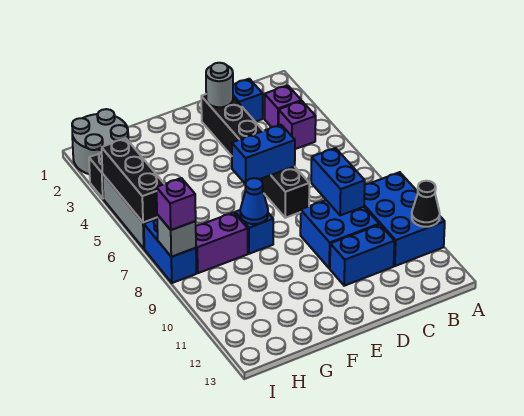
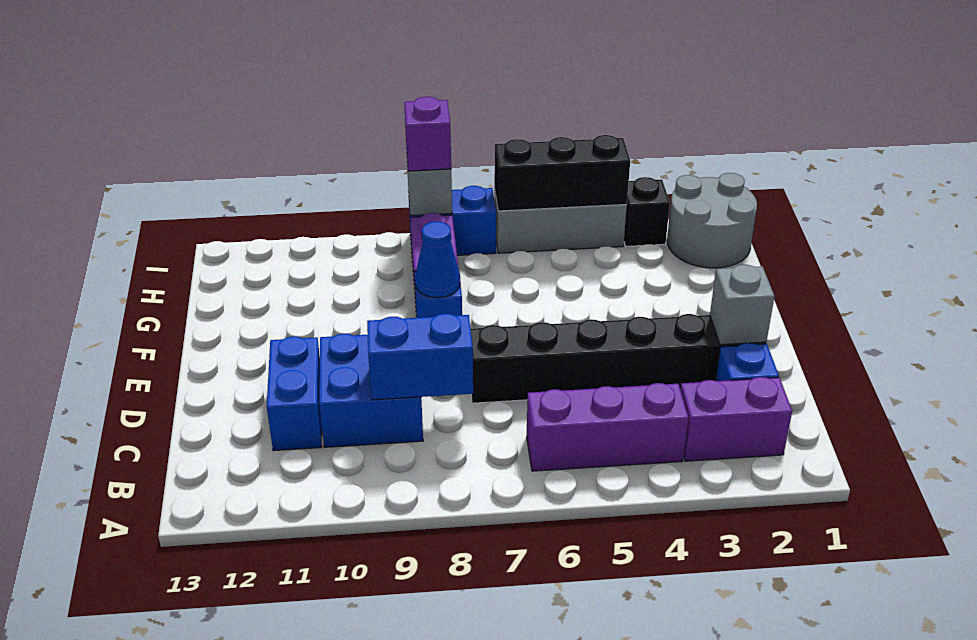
blue brick A9:B11 level 1 -> none
black cone A11 level 2 -> none
purple brick B3 level 1 -> purple brick B2:B3 level 1
purple brick B4 level 1 -> purple brick B4:B6 level 1
grey round brick D2 level 2 -> grey brick D2 level 2
blue brick D6:E6 level 2 -> none

